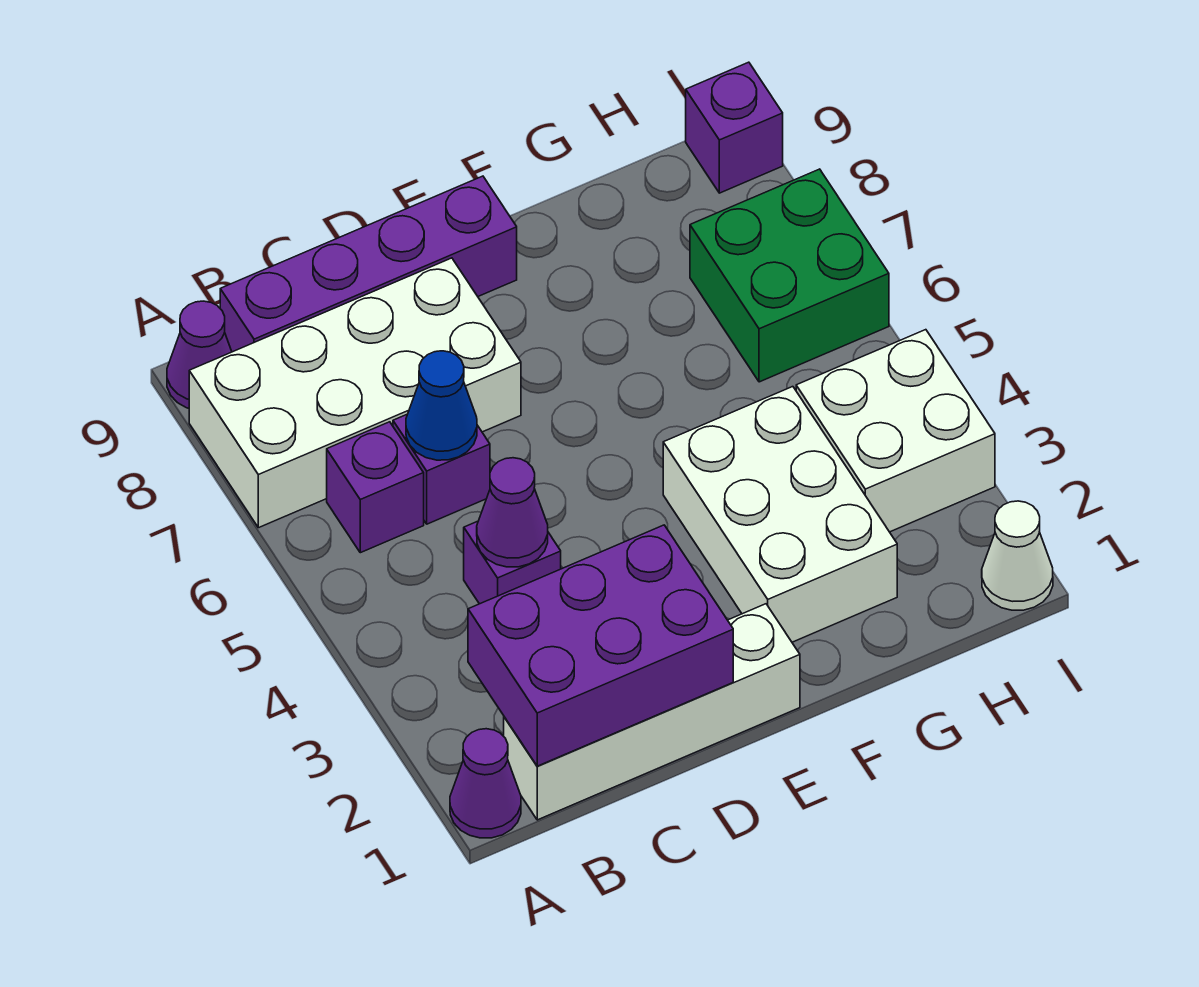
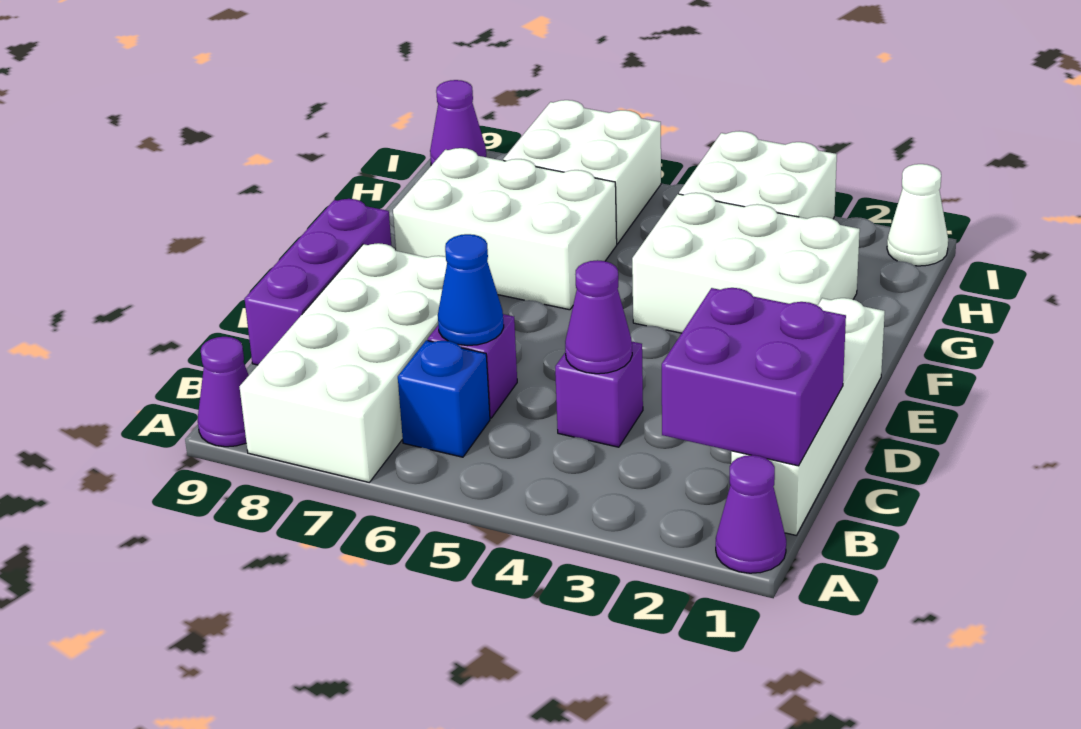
purple brick B1:D2 level 2 -> purple brick B1:C2 level 2
purple brick B6 level 1 -> blue brick B6 level 1
purple brick B9:E9 level 1 -> purple brick C9:E9 level 1
none -> white brick F6:G8 level 1
green brick H6:I7 level 1 -> white brick H6:I7 level 1
purple brick I9 level 1 -> purple cone I9 level 1

